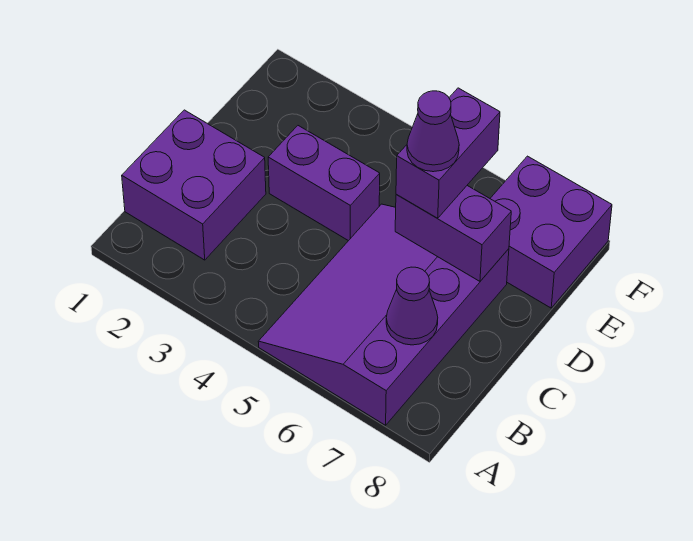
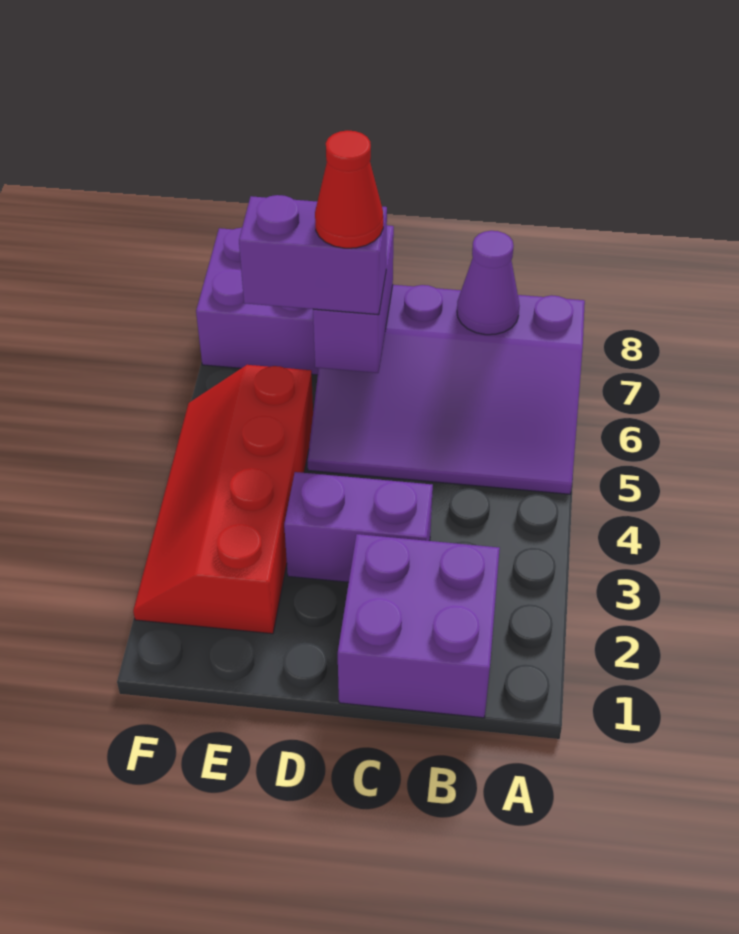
purple brick D3:D4 level 1 -> purple brick C3:D3 level 1
purple cone D6 level 4 -> red cone D6 level 4
none -> red slope E2:F5 level 1 top E

